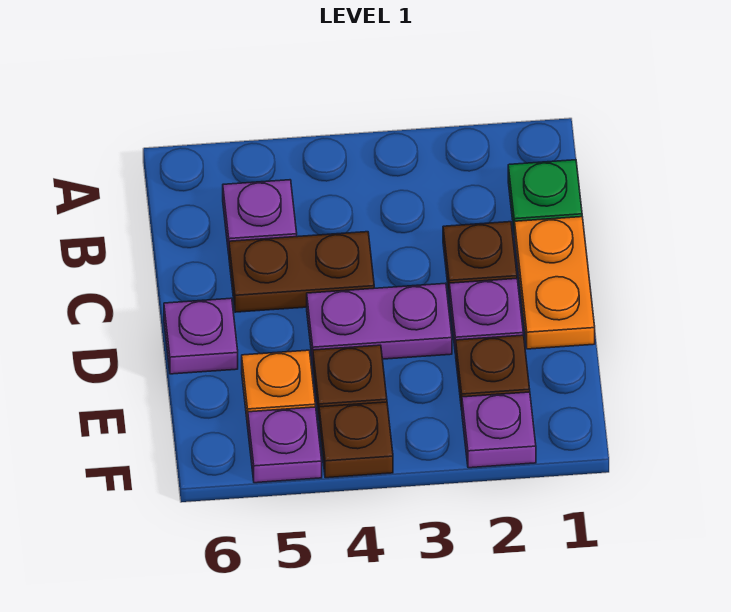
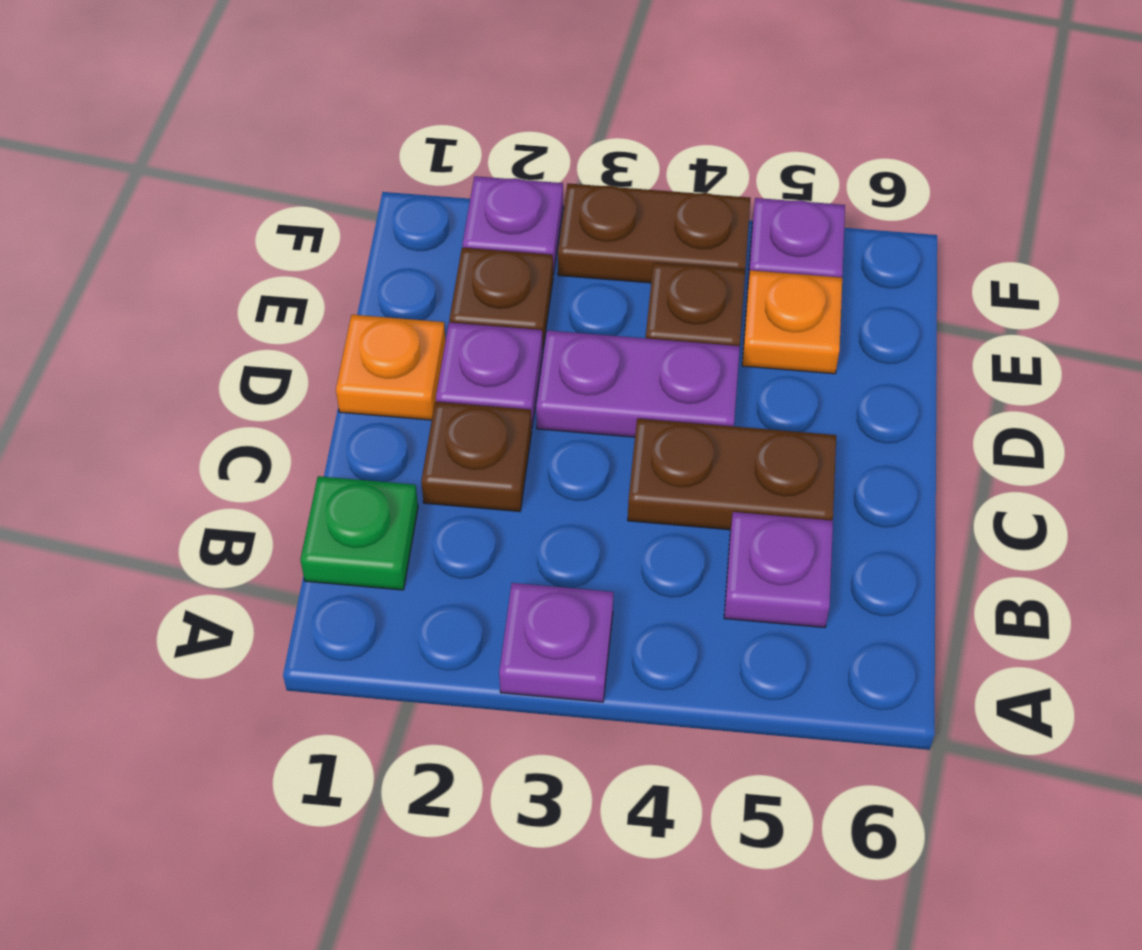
orange plate C1:D1 level 1 -> orange plate D1 level 1
purple plate D6 level 1 -> purple plate A3 level 1
brown plate F4 level 1 -> brown plate F3:F4 level 1

